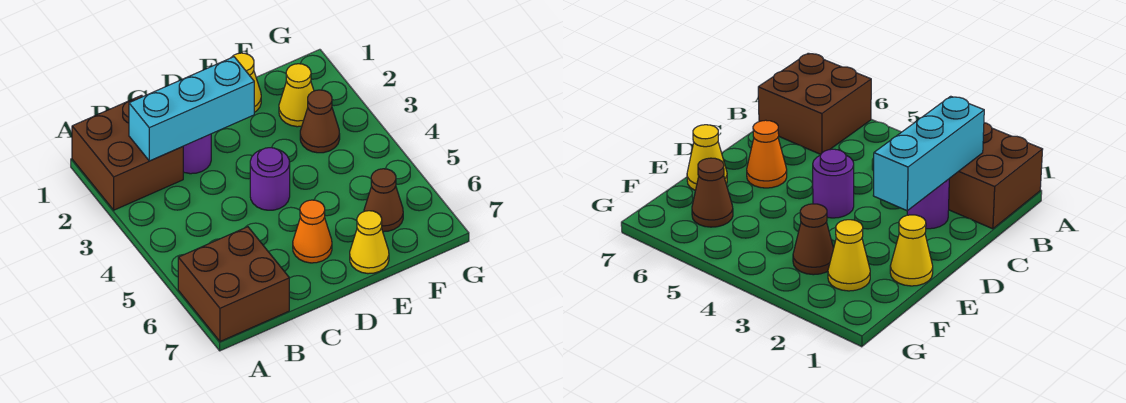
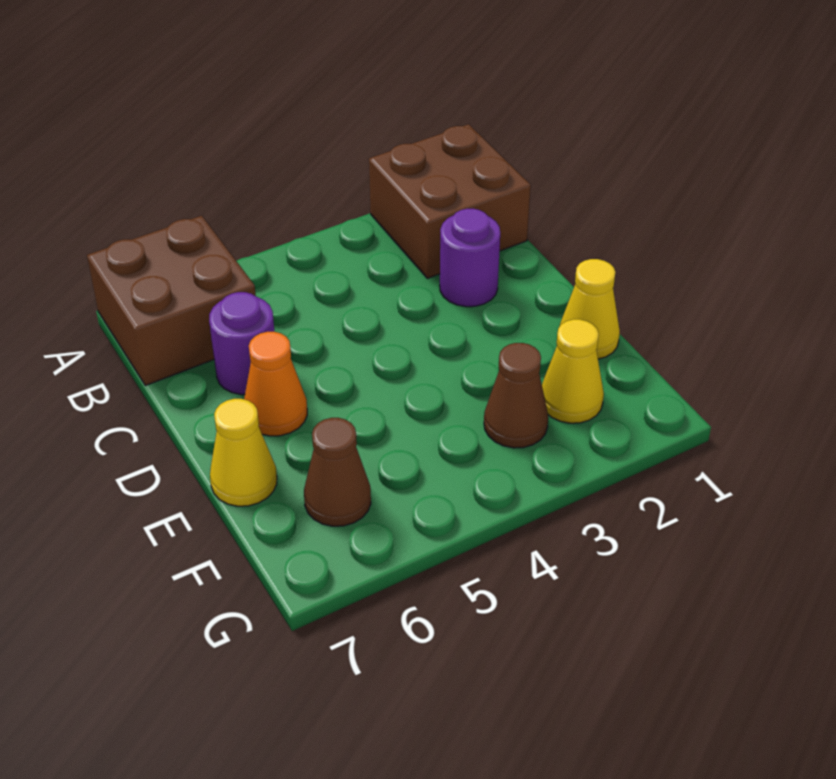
cyan brick B2:D2 level 2 -> none
purple round brick D4 level 1 -> purple round brick C6 level 1

